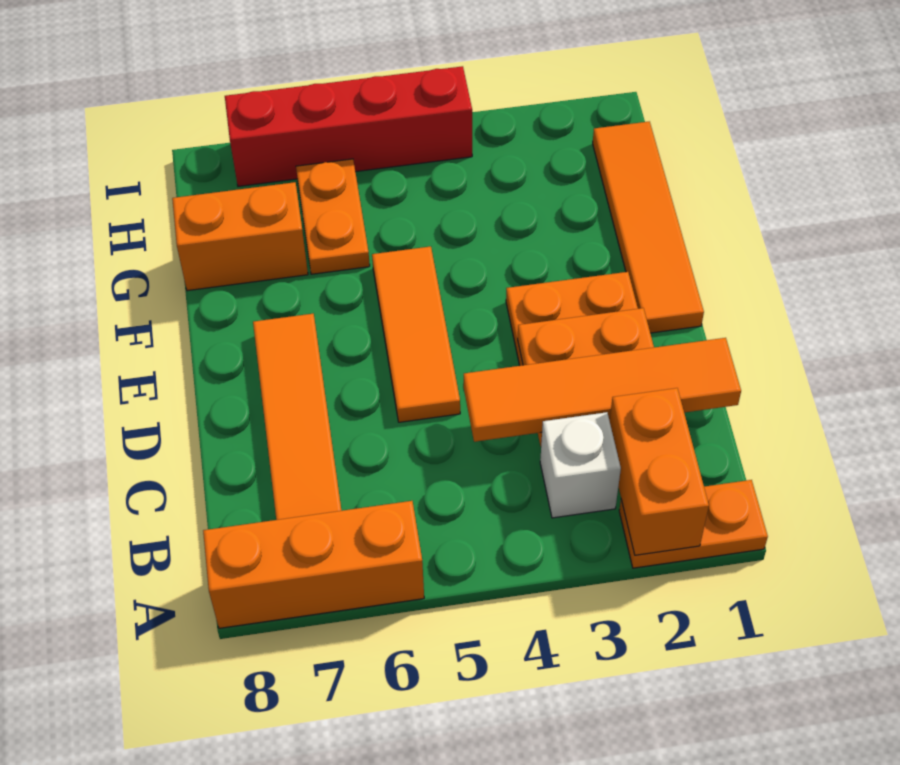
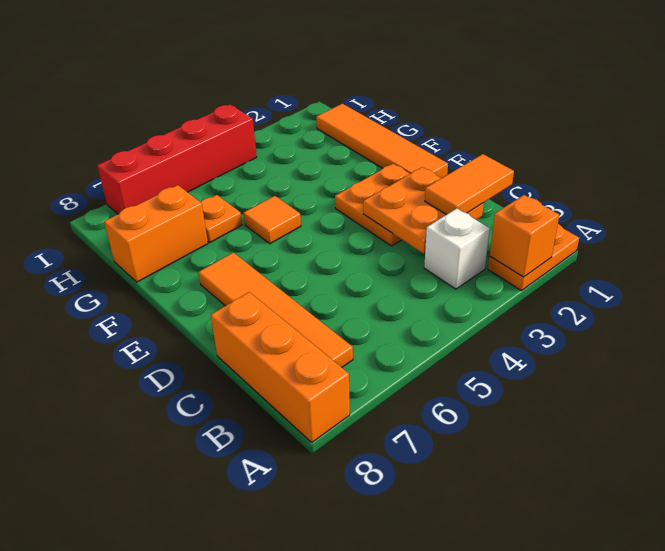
orange brick A2:B2 level 2 -> orange brick A2 level 2
orange brick A6:A8 level 1 -> orange brick A8:C8 level 1
orange tile C1:C4 level 3 -> orange tile C1:C2 level 3
orange tile D5:F5 level 1 -> orange tile F5 level 1
orange plate G6:H6 level 1 -> orange plate G6 level 1

